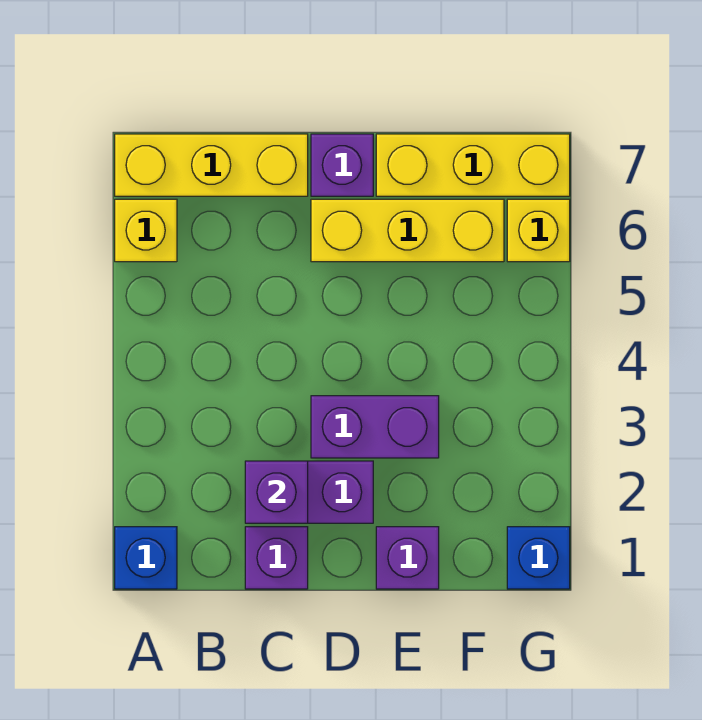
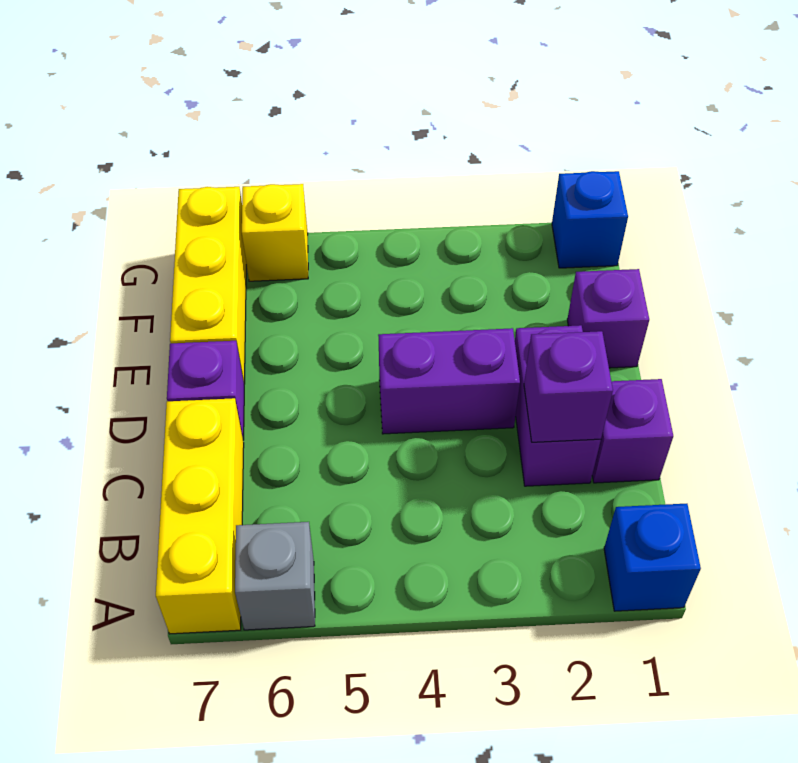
yellow brick A6 level 1 -> grey brick A6 level 1
purple brick D3:E3 level 1 -> purple brick D3:D4 level 1
yellow brick D6:F6 level 1 -> none

